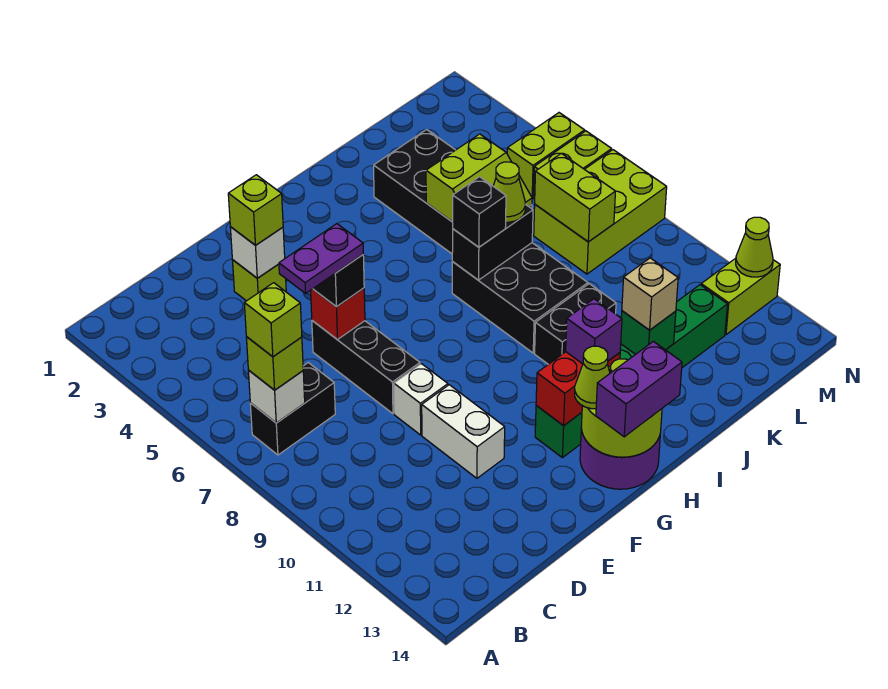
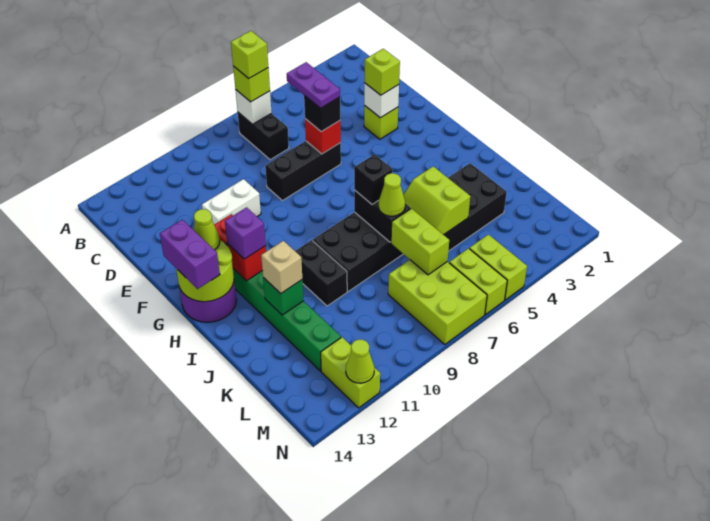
white brick E9 level 1 -> none
lime brick L7:L8 level 2 -> lime brick K7:L7 level 2

